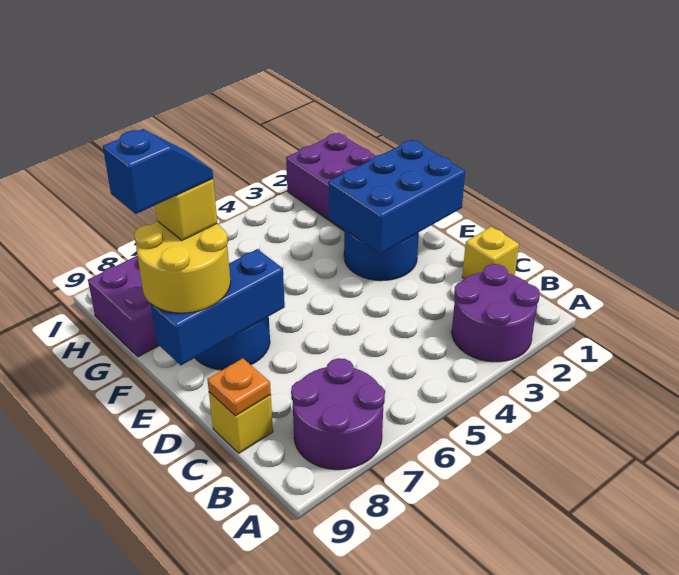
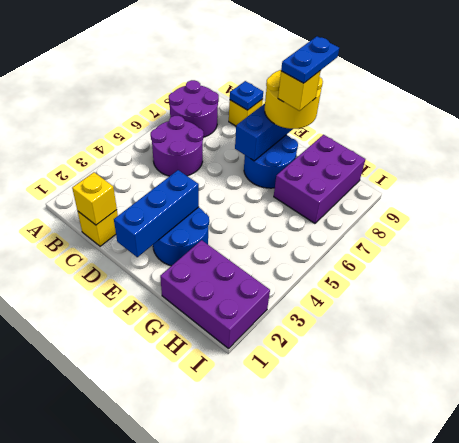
purple round brick A2:B3 level 1 -> purple round brick B5:C6 level 1
none -> yellow brick C1 level 2
orange plate C9 level 2 -> blue plate C9 level 2
blue brick E1:F3 level 2 -> blue brick E1:E3 level 2
blue slope F8:F9 level 5 top 9 -> blue plate F8:F9 level 5

